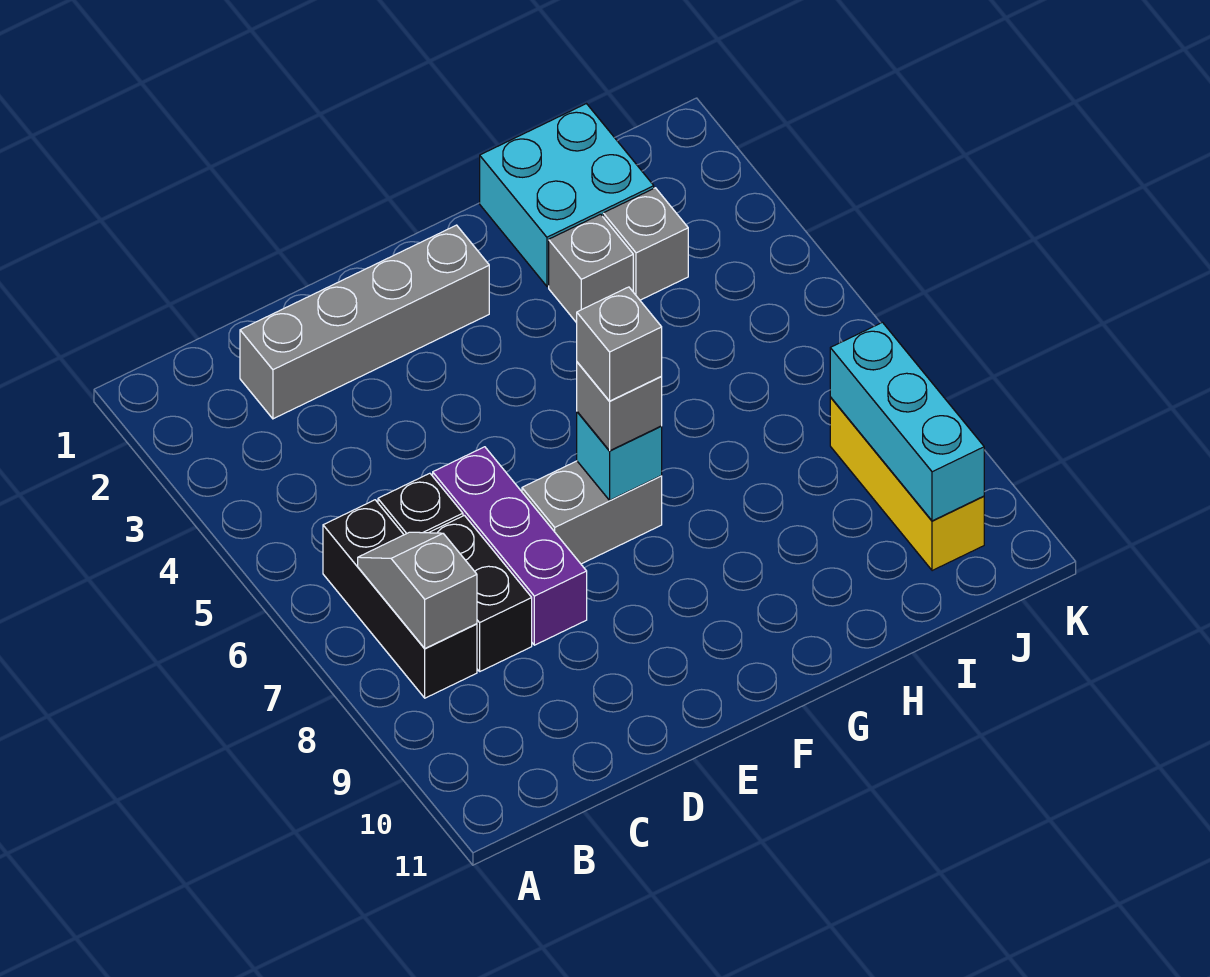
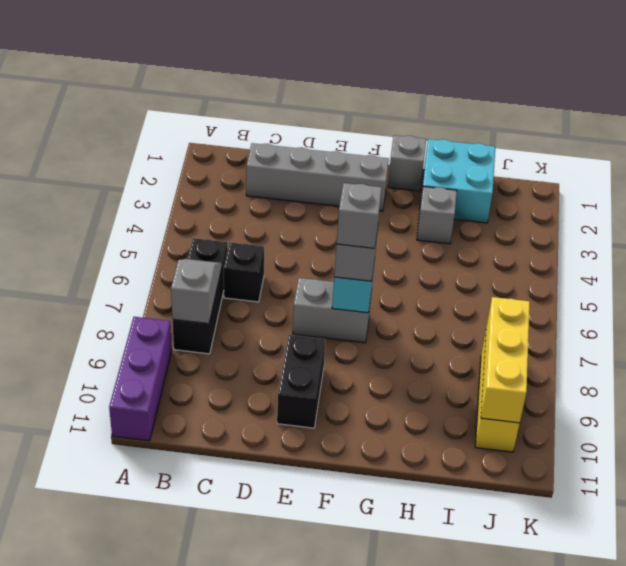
black brick C7:C8 level 1 -> black brick E9:E10 level 1
purple brick D6:D8 level 1 -> purple brick A9:A11 level 1
grey brick I3 level 1 -> grey brick G1 level 1
cyan brick J8:J10 level 2 -> yellow brick J8:J10 level 2

